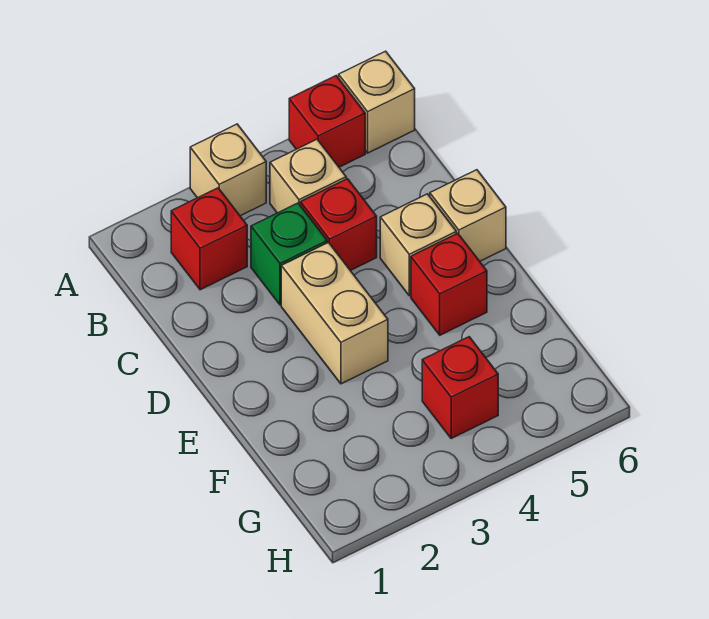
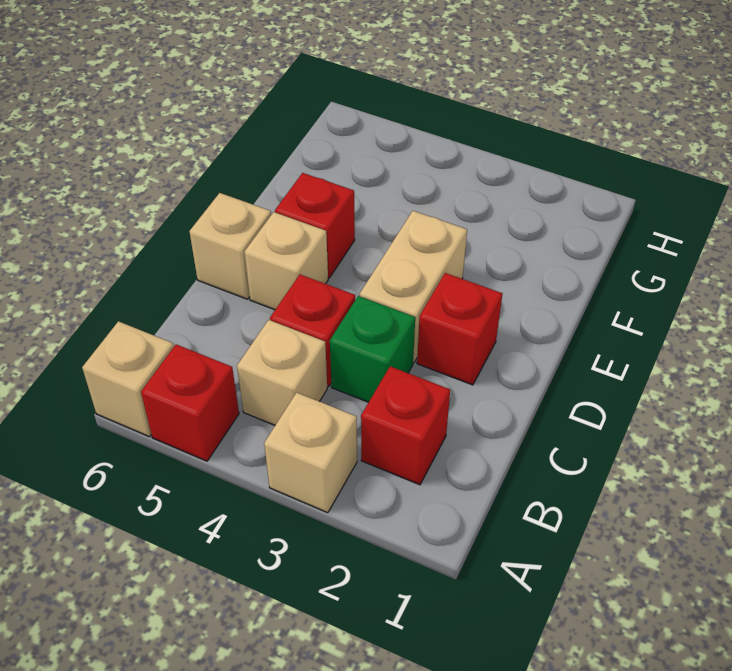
red brick G4 level 1 -> red brick D2 level 1

